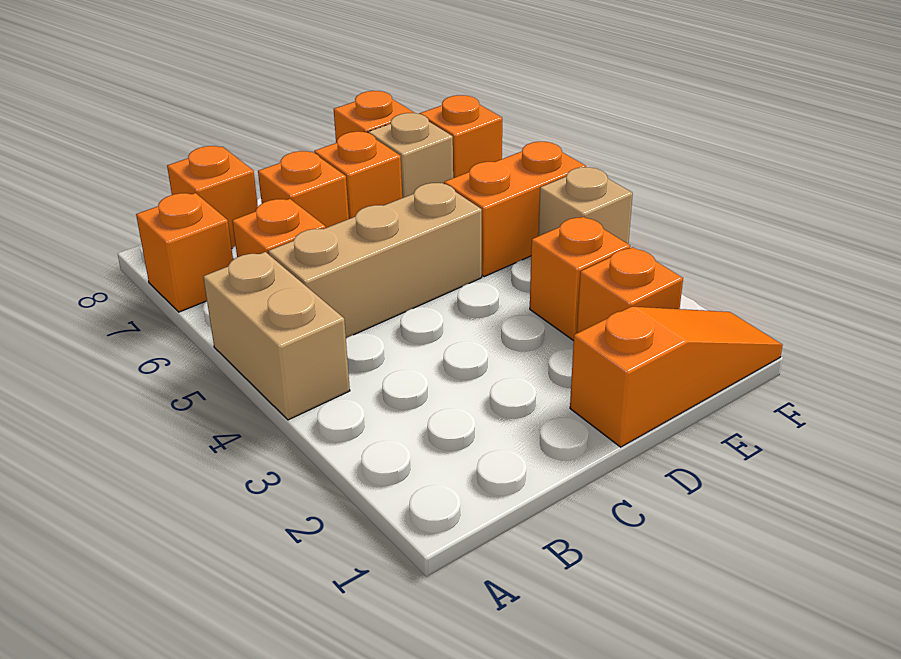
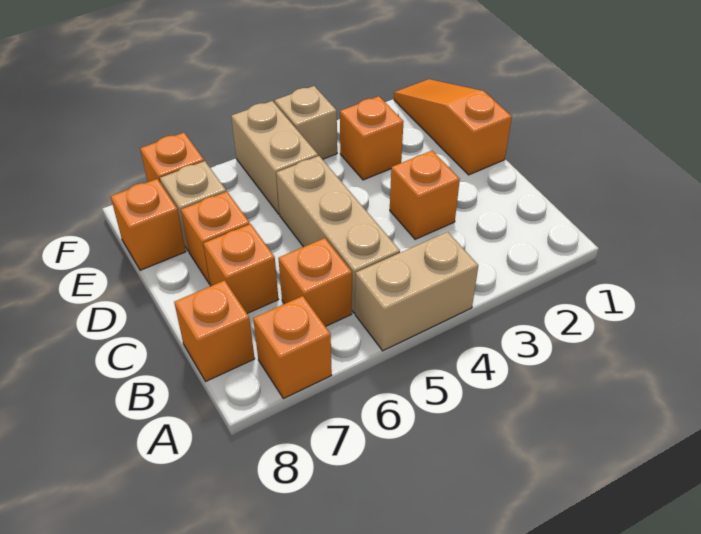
orange brick E2 level 1 -> orange brick C3 level 1
orange brick E5:F5 level 1 -> tan brick E5:F5 level 1

